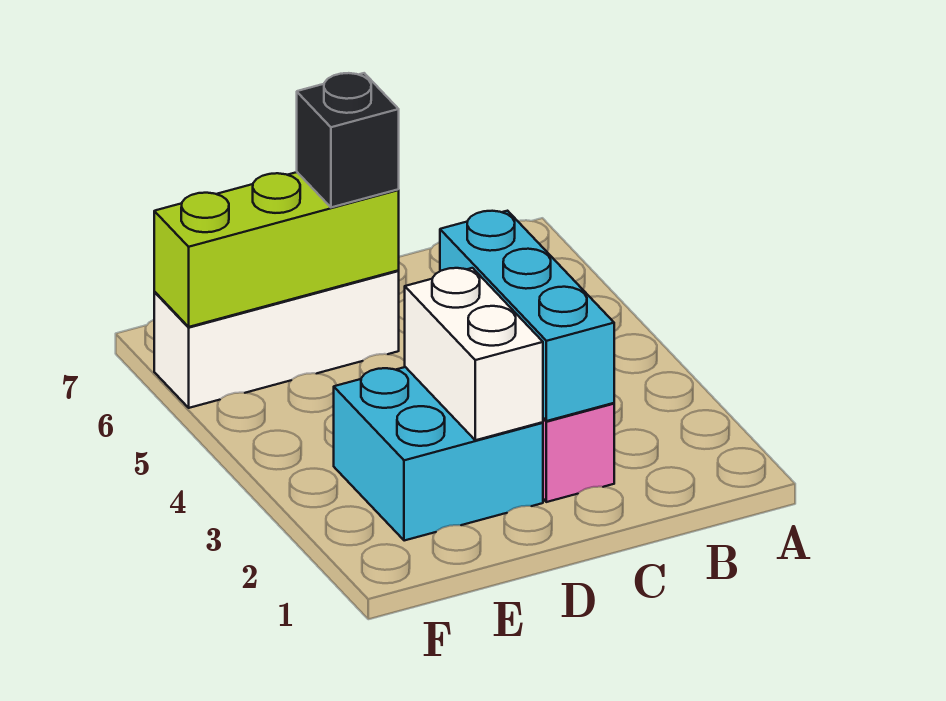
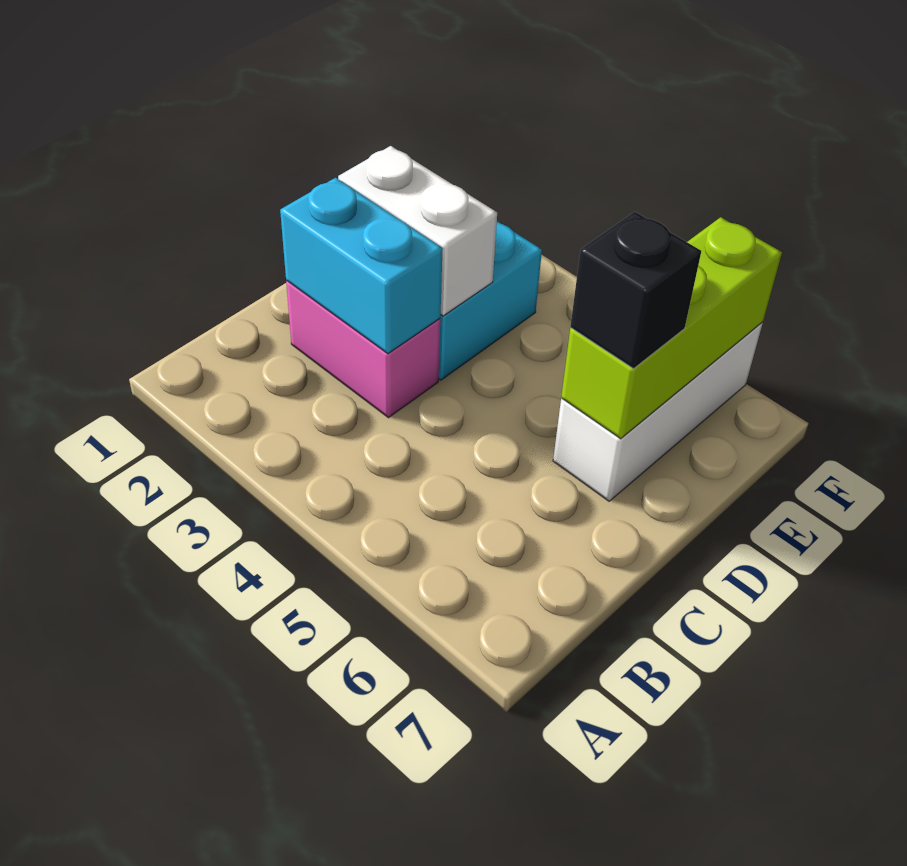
cyan brick C2:C4 level 2 -> cyan brick C2:C3 level 2

